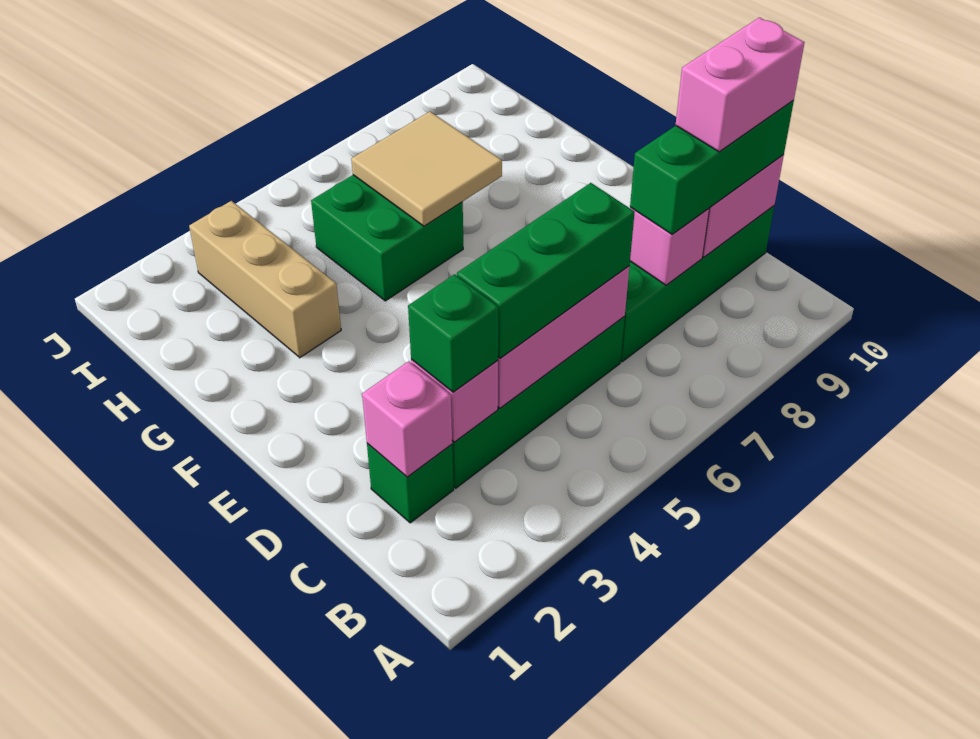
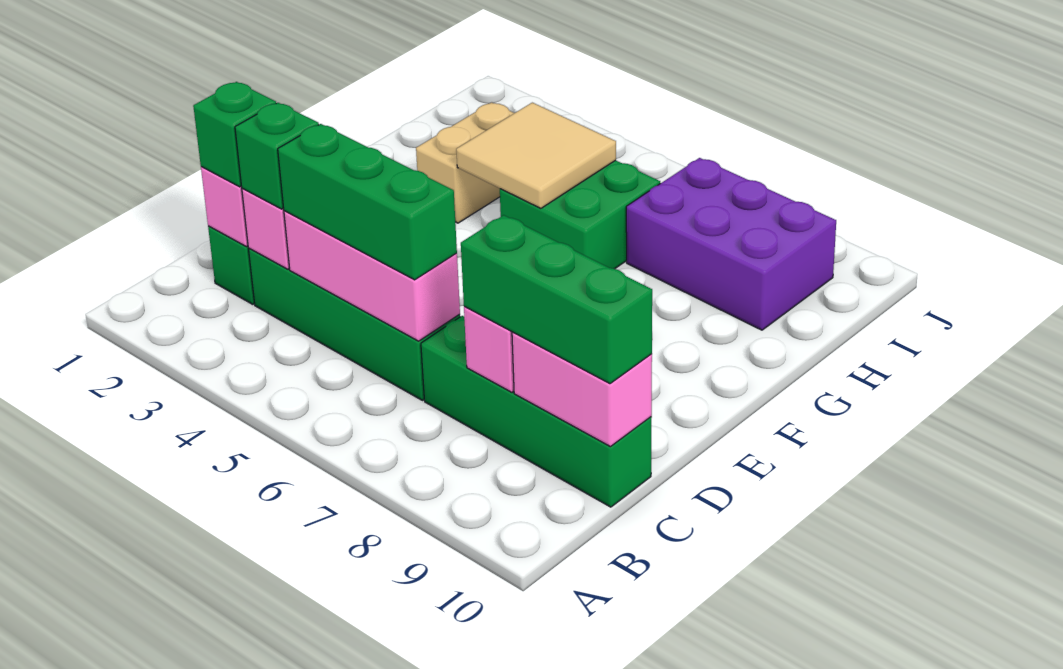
none -> green brick C2 level 3
pink brick C9:C10 level 4 -> none
tan brick G3:I3 level 1 -> tan brick G3:H3 level 1
tan tile G6:H7 level 2 -> tan tile G4:H5 level 2
none -> purple brick H7:I9 level 1

